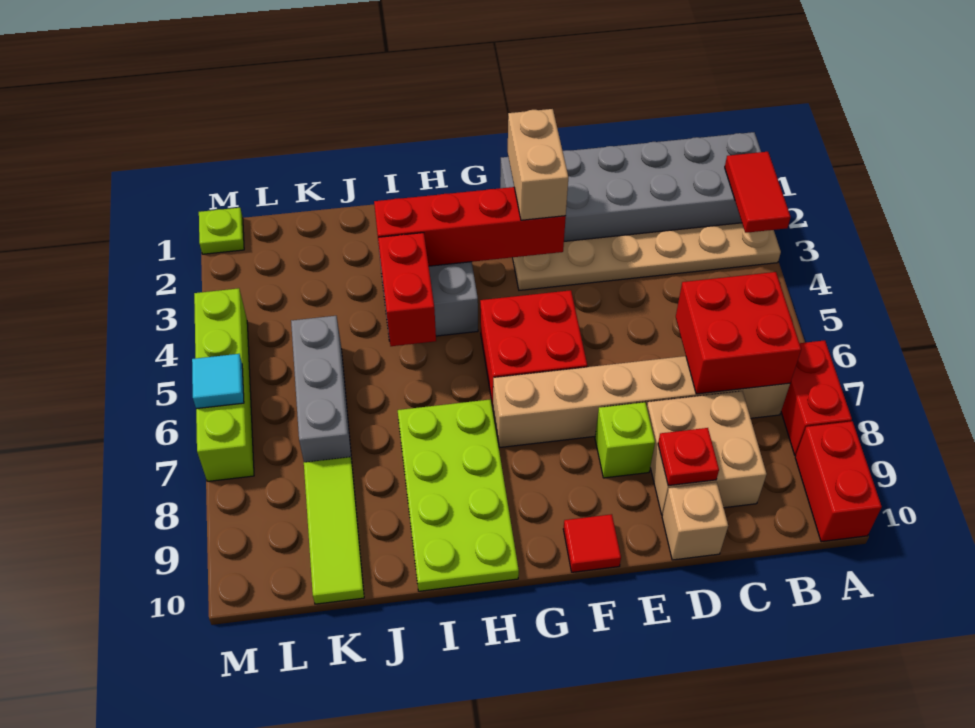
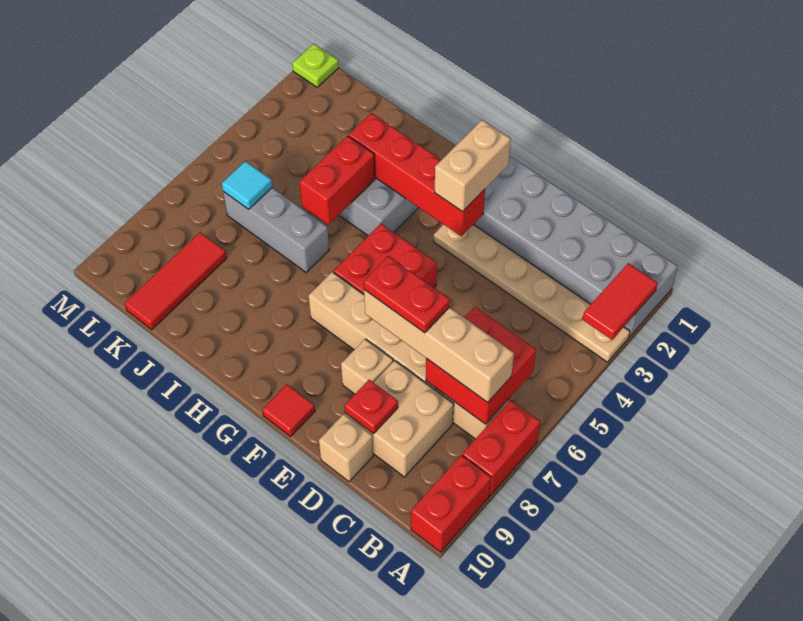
none -> tan brick B7:E7 level 3
none -> red plate D7:E7 level 4
lime brick E8 level 1 -> tan brick E8 level 1
lime plate H7:I10 level 1 -> none
grey brick K5:K7 level 1 -> grey brick I6:K6 level 1
lime tile K8:K10 level 1 -> red tile K8:K10 level 1
lime brick M4:M7 level 1 -> none
cyan tile M6 level 2 -> cyan tile K6 level 2

